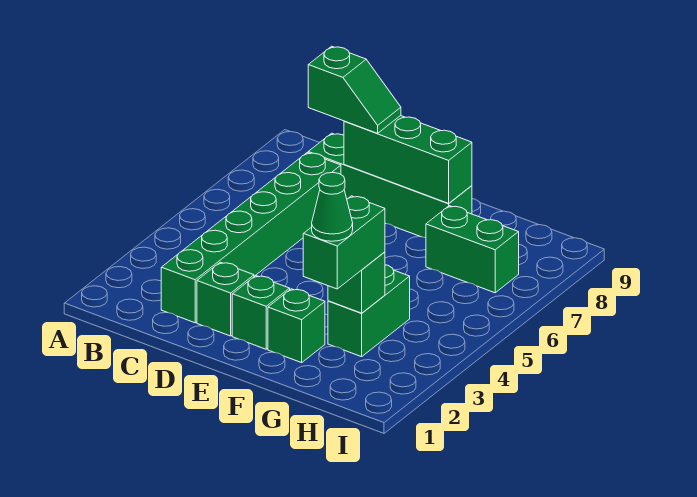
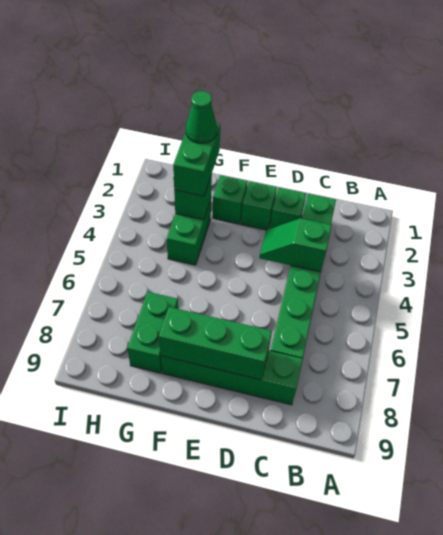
green slope C8:D8 level 3 top C -> green slope C4:D4 level 2 top C
green brick G7:H7 level 1 -> green brick G7:G8 level 1

